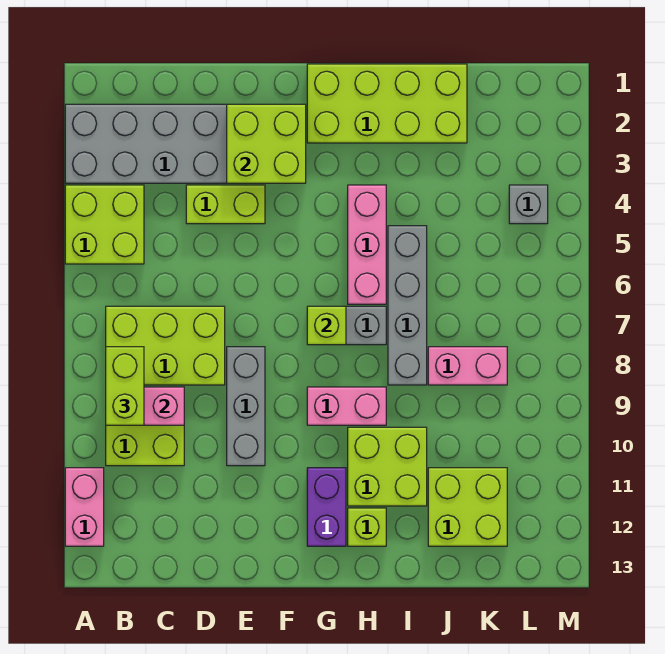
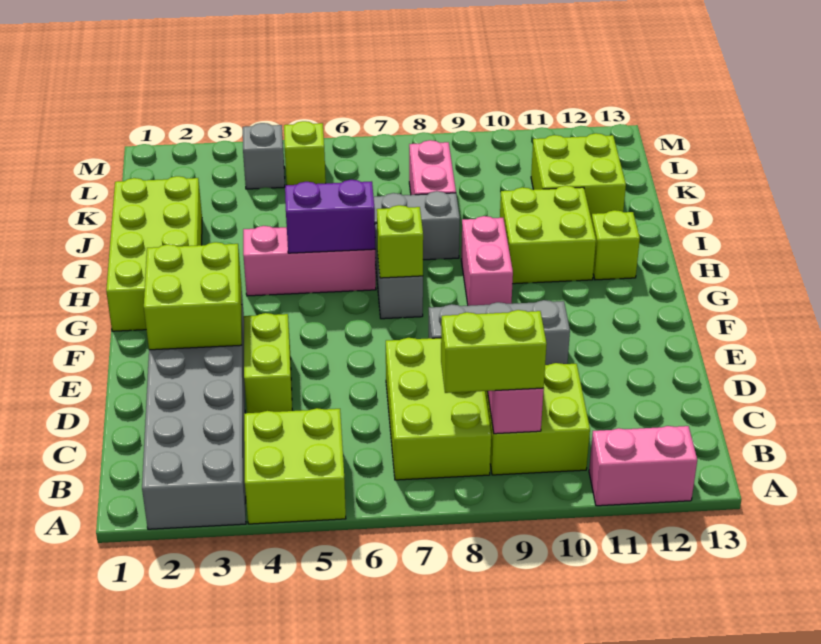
purple brick G11:G12 level 1 -> purple brick H5:H6 level 2
none -> lime brick L5 level 1

